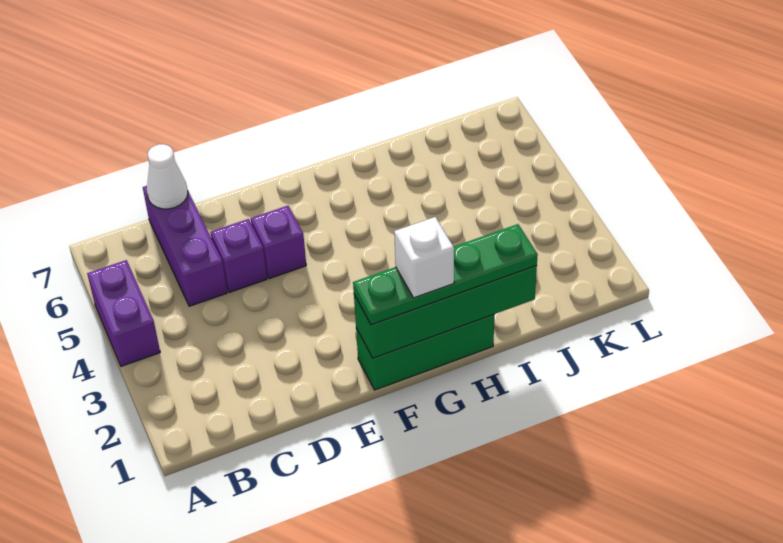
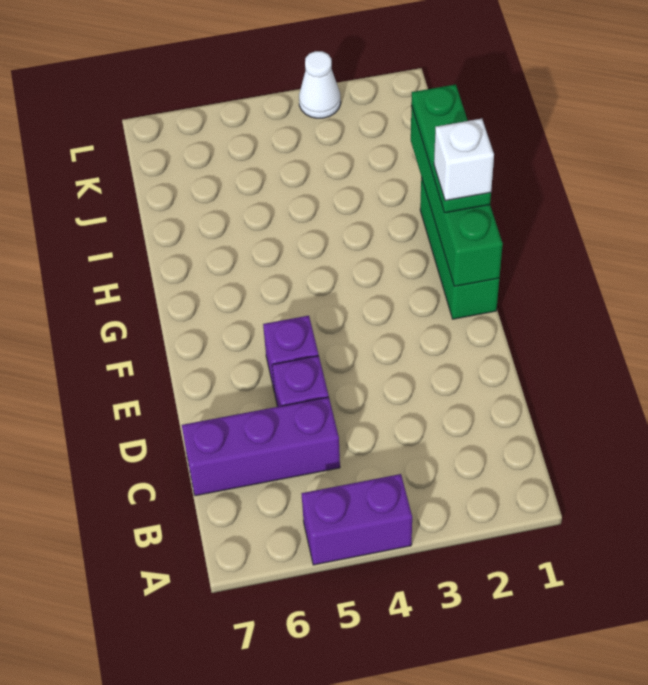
white cone C7 level 2 -> white cone L3 level 1
green plate F1:I1 level 3 -> green plate G1:I1 level 3

